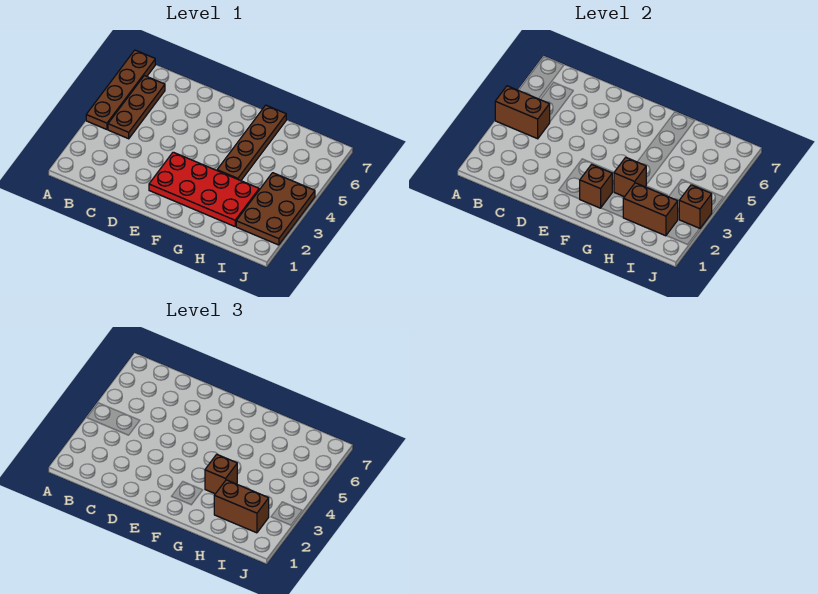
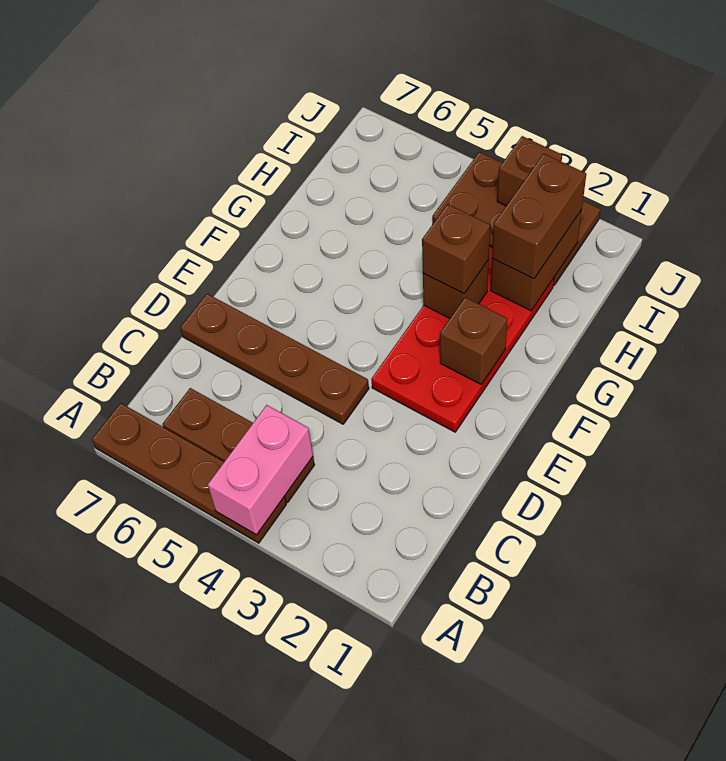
brown brick A4:B4 level 2 -> pink brick A4:B4 level 2
brown plate G4:G7 level 1 -> brown plate D4:D7 level 1

